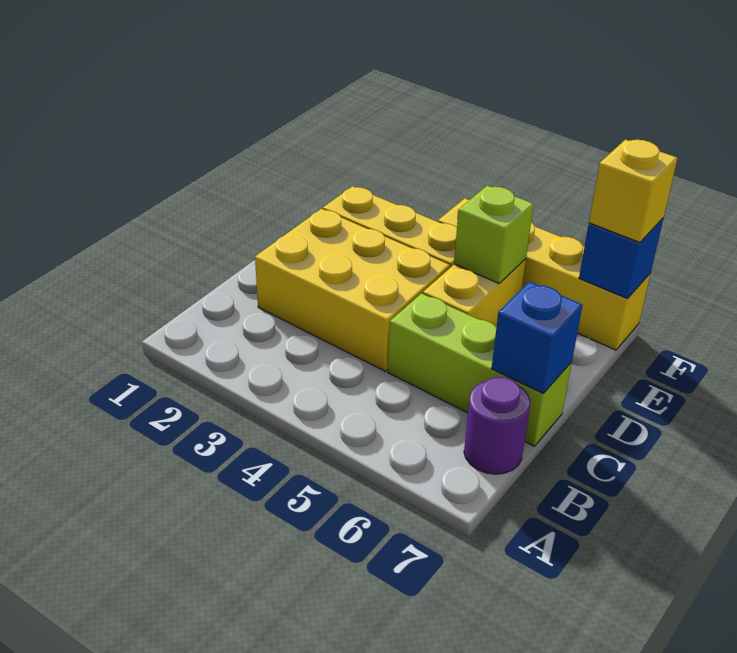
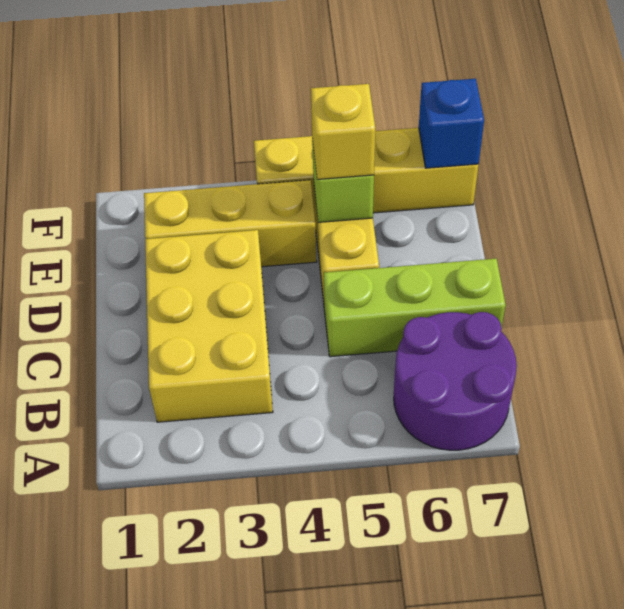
purple round brick B7 level 1 -> purple round brick A6:B7 level 1
yellow brick C2:D4 level 1 -> yellow brick B2:D3 level 1
blue brick C7 level 2 -> none
yellow brick F7 level 3 -> yellow brick E5 level 3

